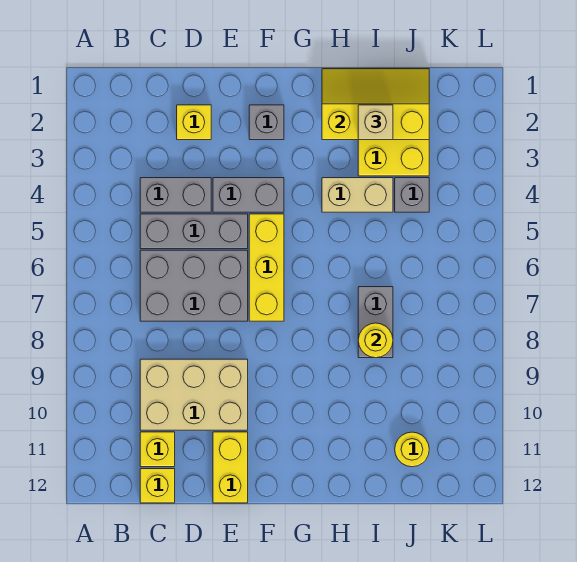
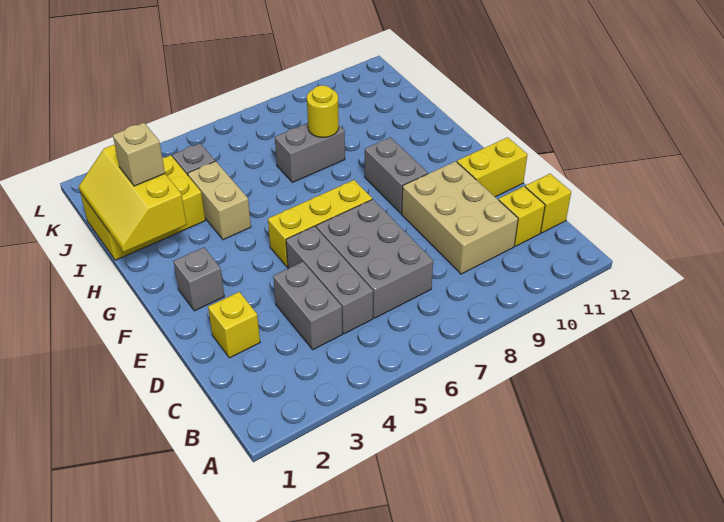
grey brick E4:F4 level 1 -> grey brick F9:G9 level 1
yellow round brick J11 level 1 -> none

